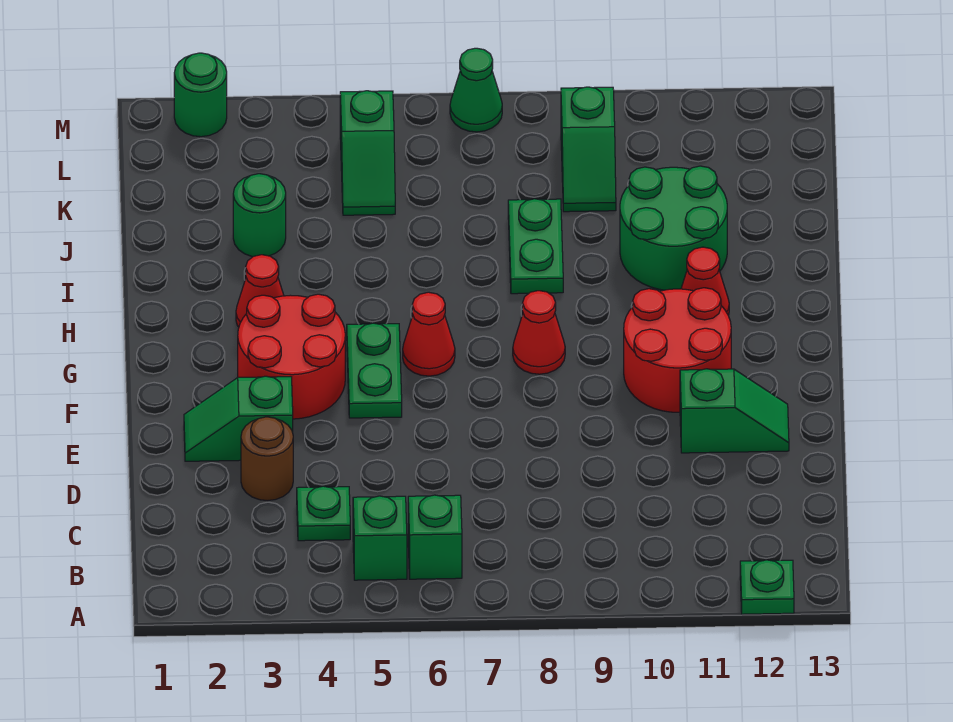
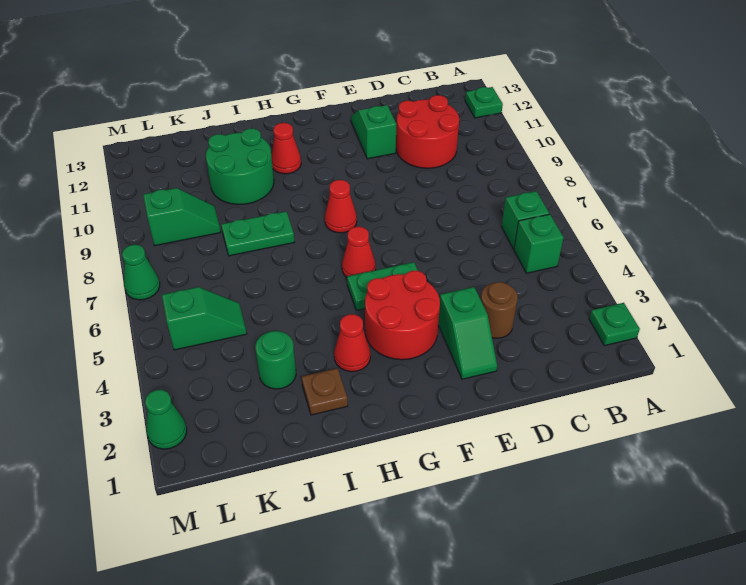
green plate C4 level 1 -> green plate A2 level 1
red round brick F10:G11 level 1 -> red round brick C10:D11 level 1
none -> brown plate I2 level 1
green round brick M2 level 1 -> green cone M2 level 1

